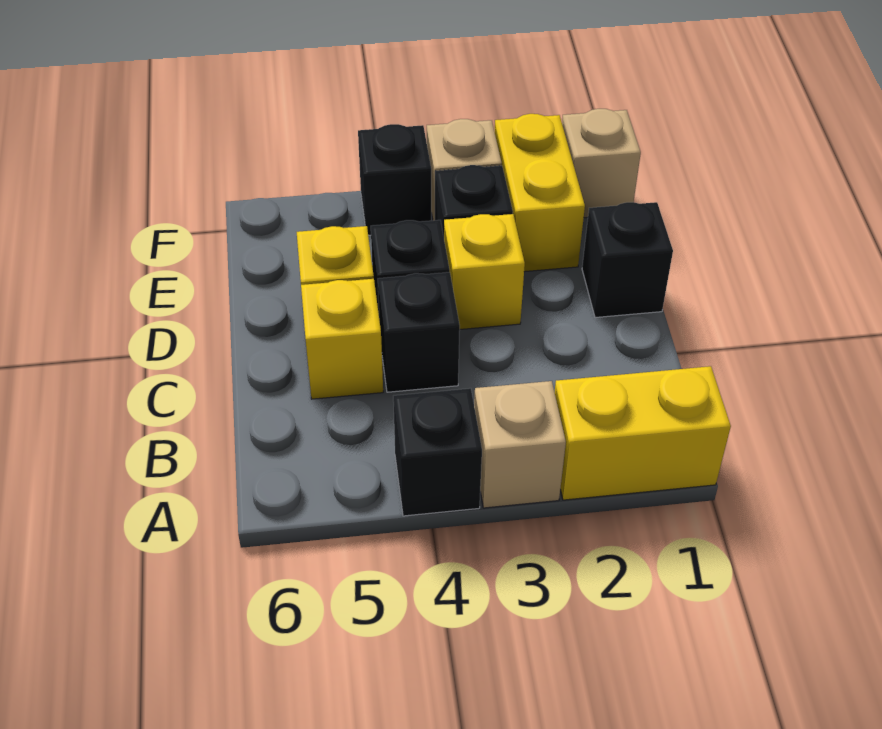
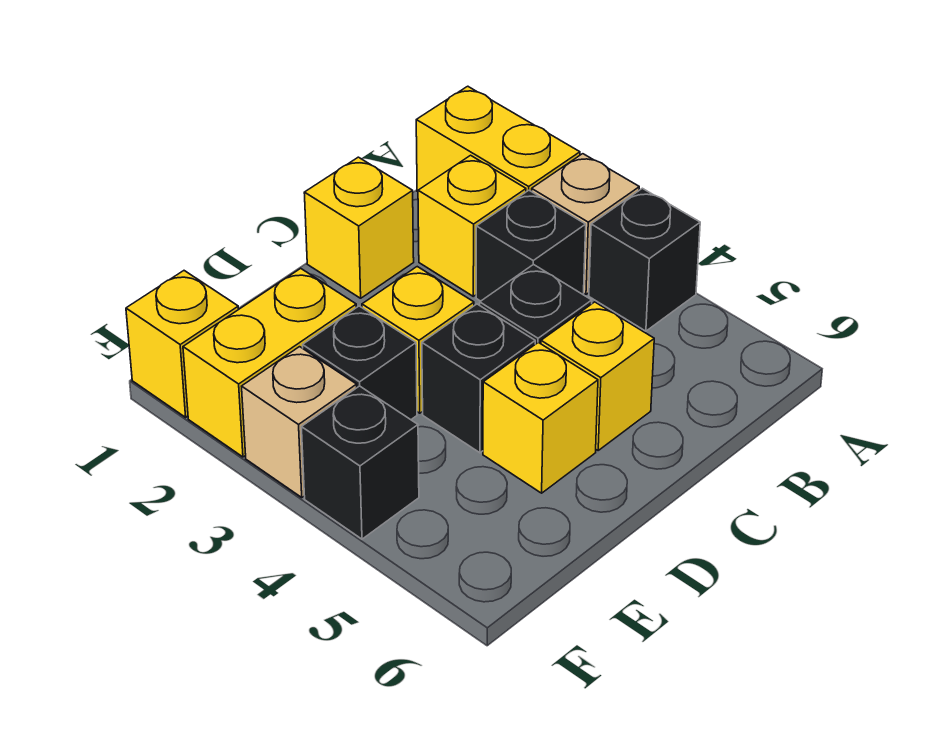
none -> yellow brick B2 level 1
none -> yellow brick C1 level 1
black brick D1 level 1 -> black brick B3 level 1
tan brick F1 level 1 -> yellow brick F1 level 1

